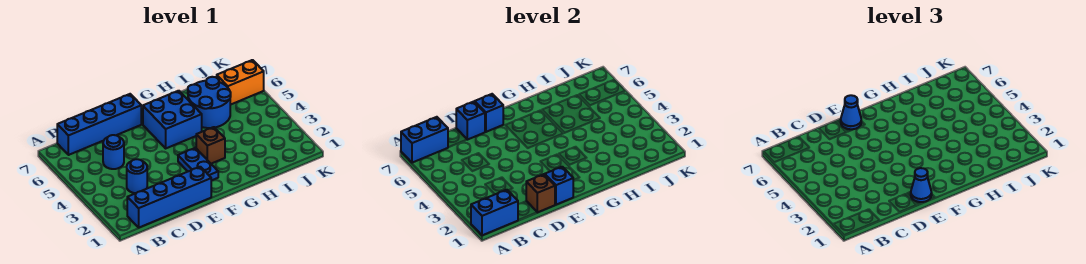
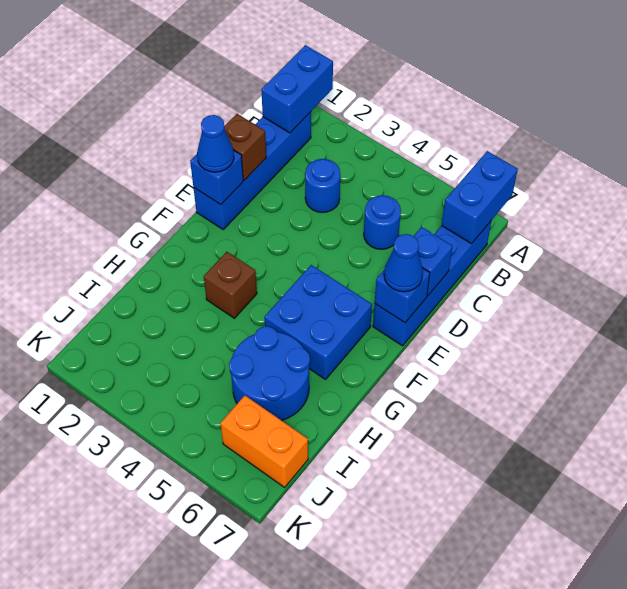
blue plate F2:F3 level 1 -> none
orange brick J6:K6 level 1 -> orange brick J6:J7 level 1

